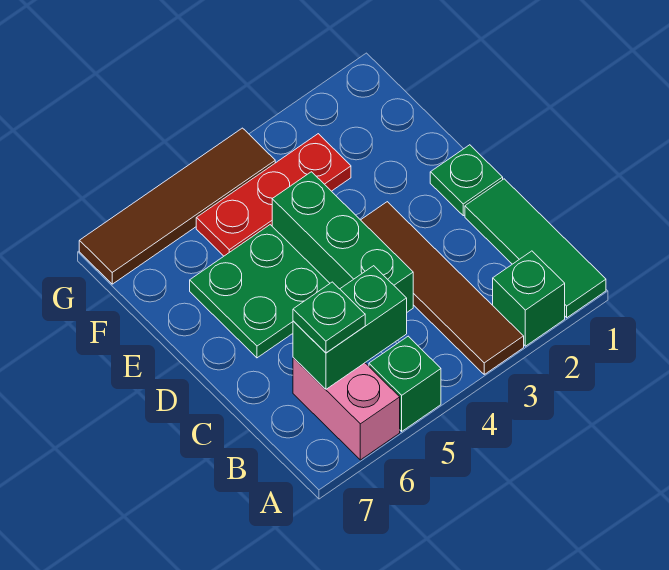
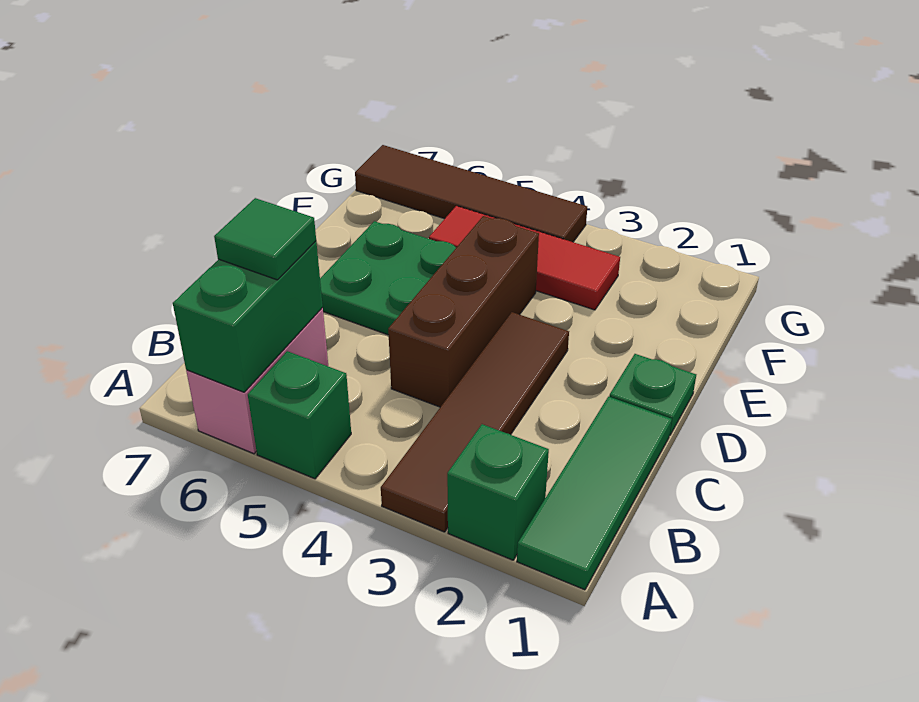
green brick B5:B6 level 2 -> green brick A6:B6 level 2
green plate B6 level 3 -> green tile B6 level 3
green brick C4:E4 level 1 -> brown brick C4:E4 level 1
red plate F3:F5 level 1 -> red tile F3:F5 level 1

